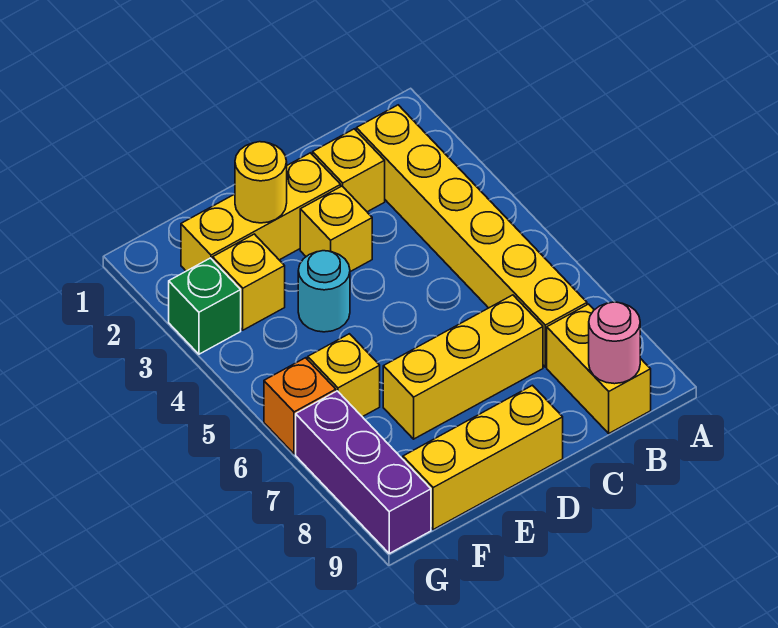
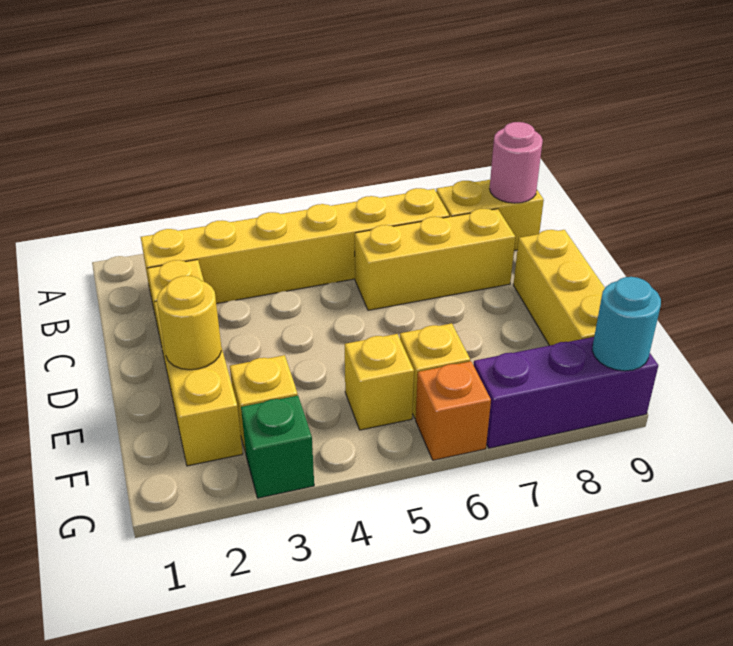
yellow brick C7:E7 level 1 -> yellow brick C6:C8 level 1
yellow brick D3 level 1 -> yellow brick F5 level 1
cyan round brick E4 level 1 -> cyan round brick G9 level 2

